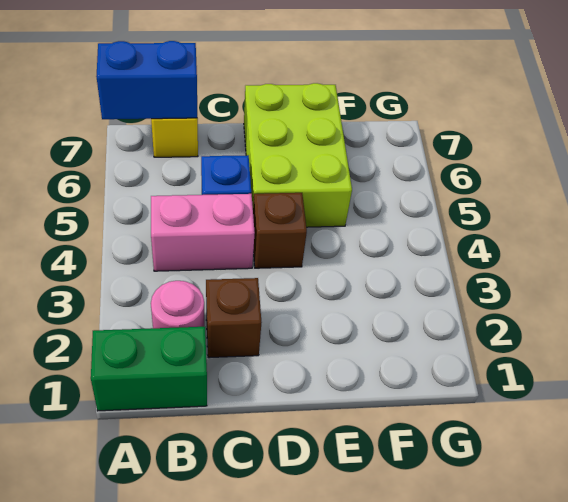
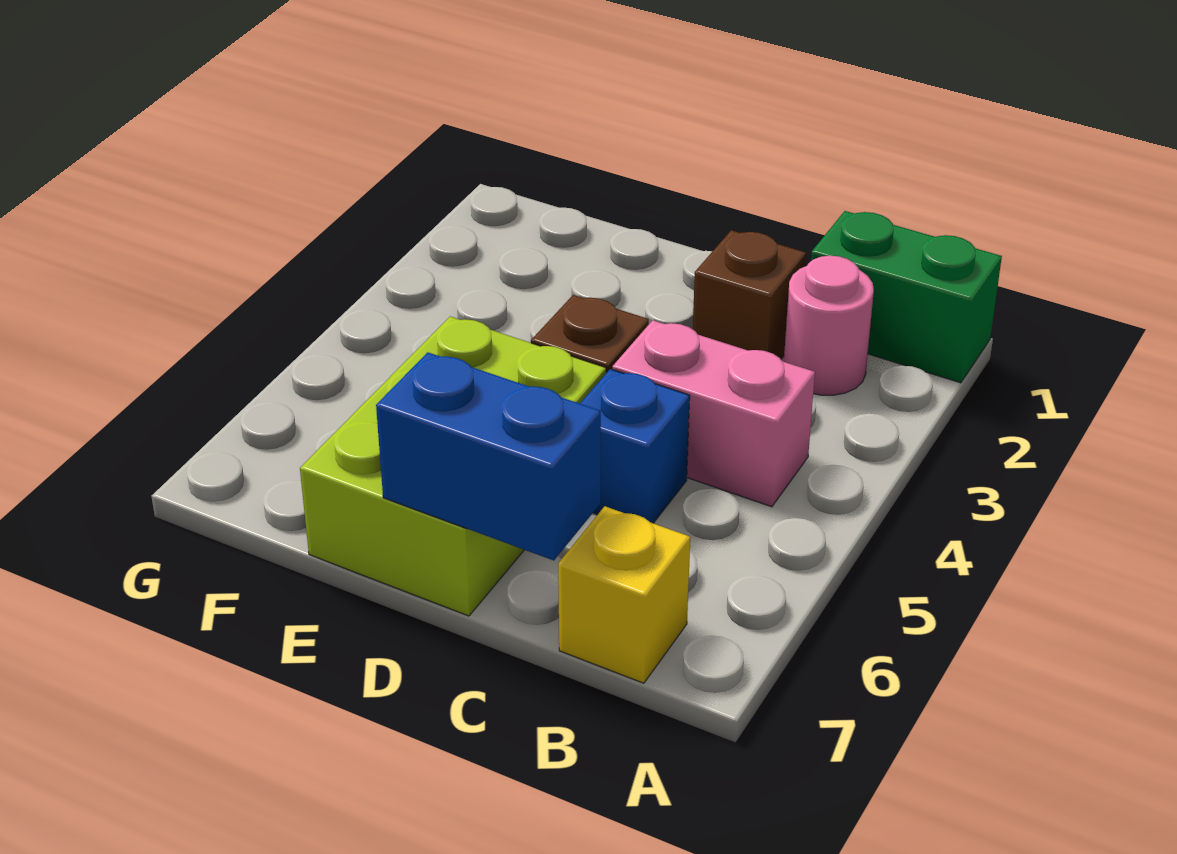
blue brick A7:B7 level 2 -> blue brick C7:D7 level 2

